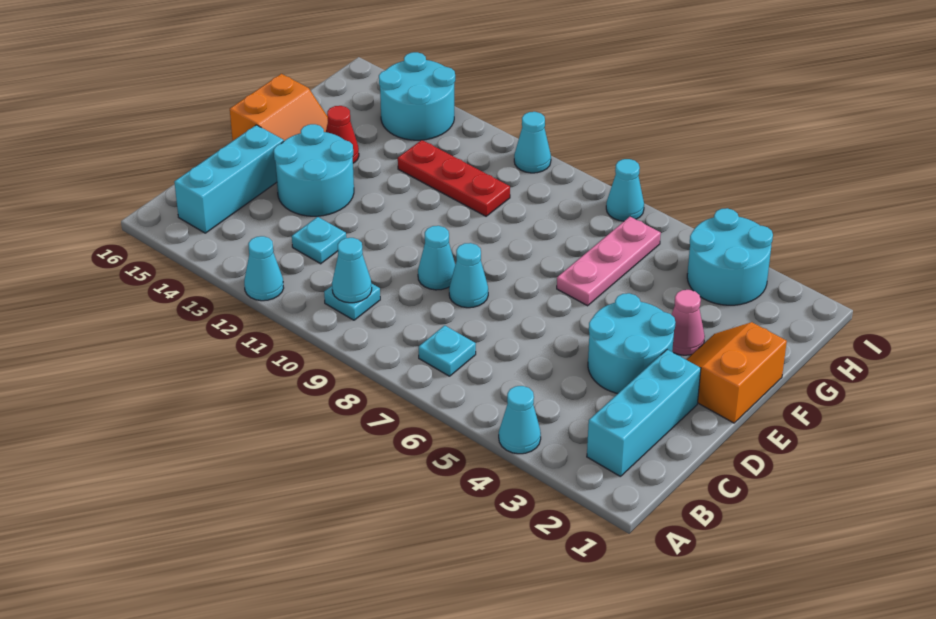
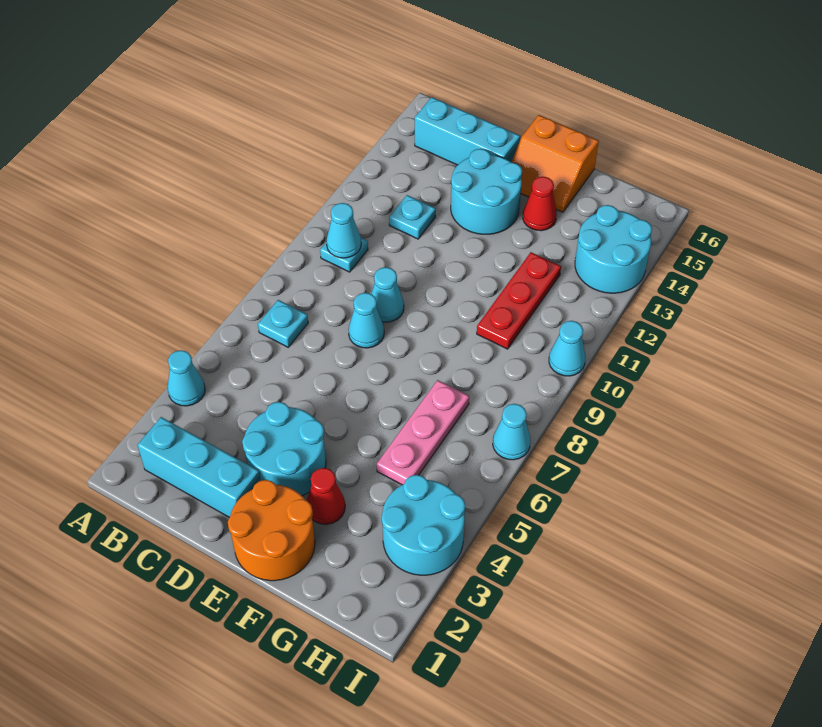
cyan cone A12 level 1 -> none
orange slope E1:F2 level 1 top 1 -> orange round brick E1:F2 level 1
pink cone F3 level 1 -> red cone F3 level 1
pink plate F6:H6 level 1 -> pink plate G5:G7 level 1

